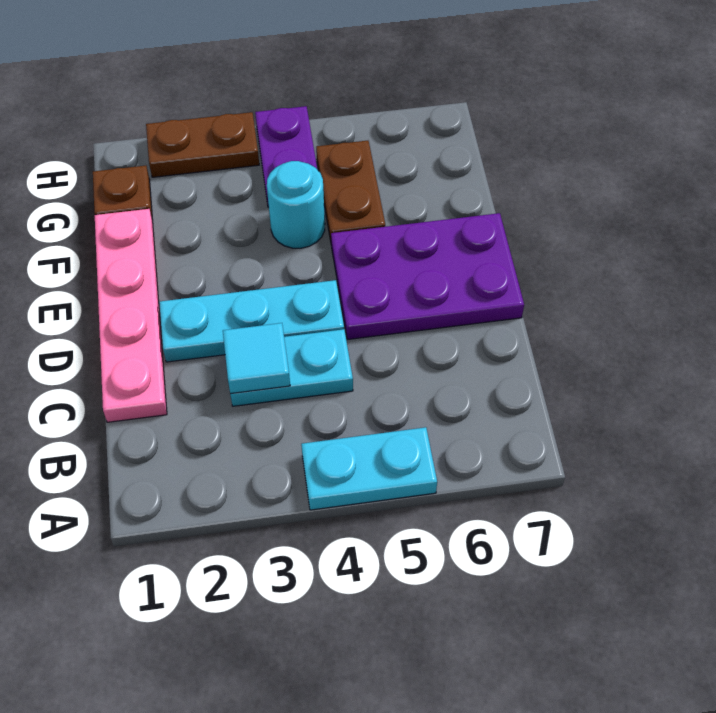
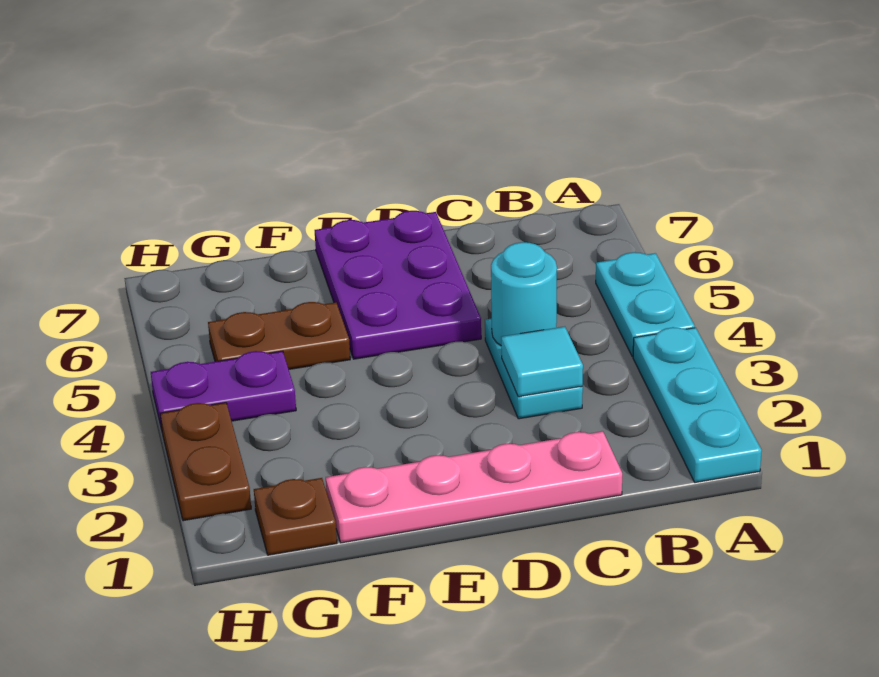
cyan plate D2:D4 level 1 -> cyan plate A1:A3 level 1
cyan round brick F4 level 1 -> cyan round brick C4 level 2

